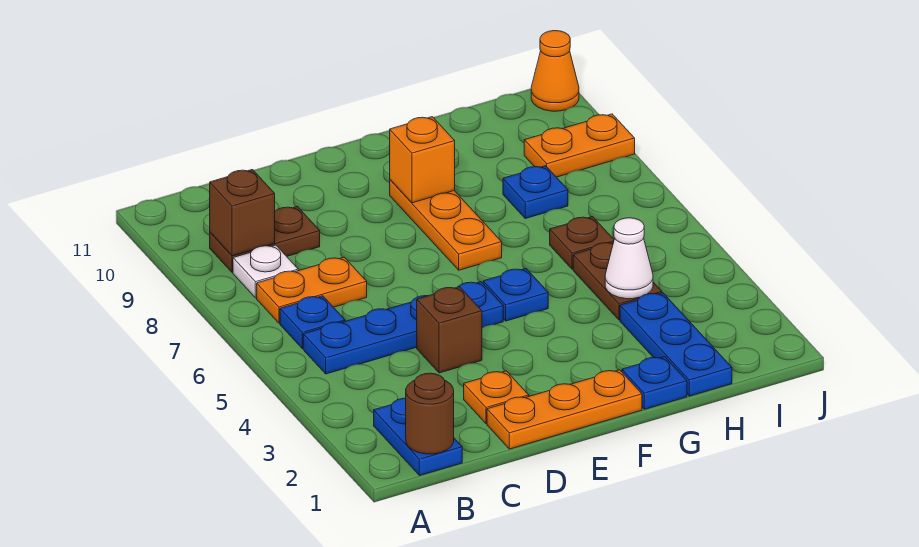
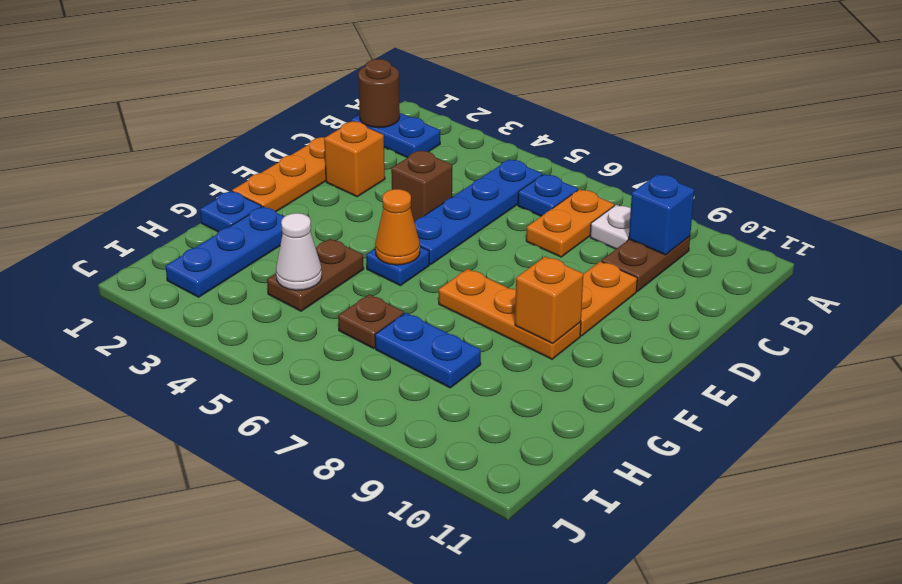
brown brick B9 level 2 -> blue brick B9 level 2
orange plate D2 level 1 -> orange brick D2 level 1
blue plate H1:H3 level 1 -> blue plate G2:I2 level 1
brown plate H4:H5 level 1 -> brown plate G4:H4 level 1
blue plate H8 level 1 -> blue plate H7:H8 level 1
orange plate I9:J9 level 1 -> orange plate D9:E9 level 1
orange cone J11 level 1 -> orange cone F5 level 2

